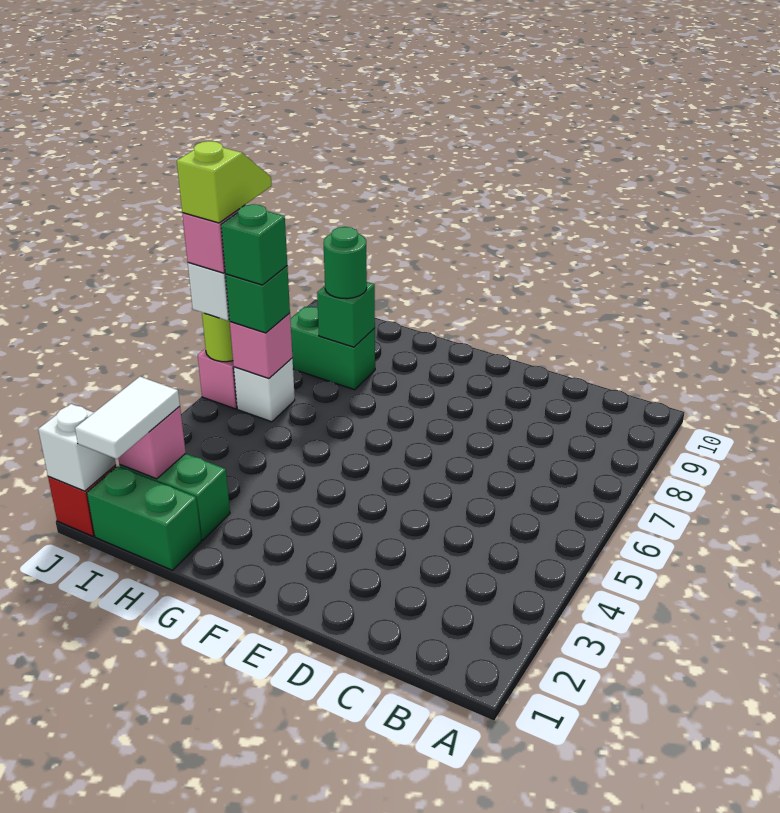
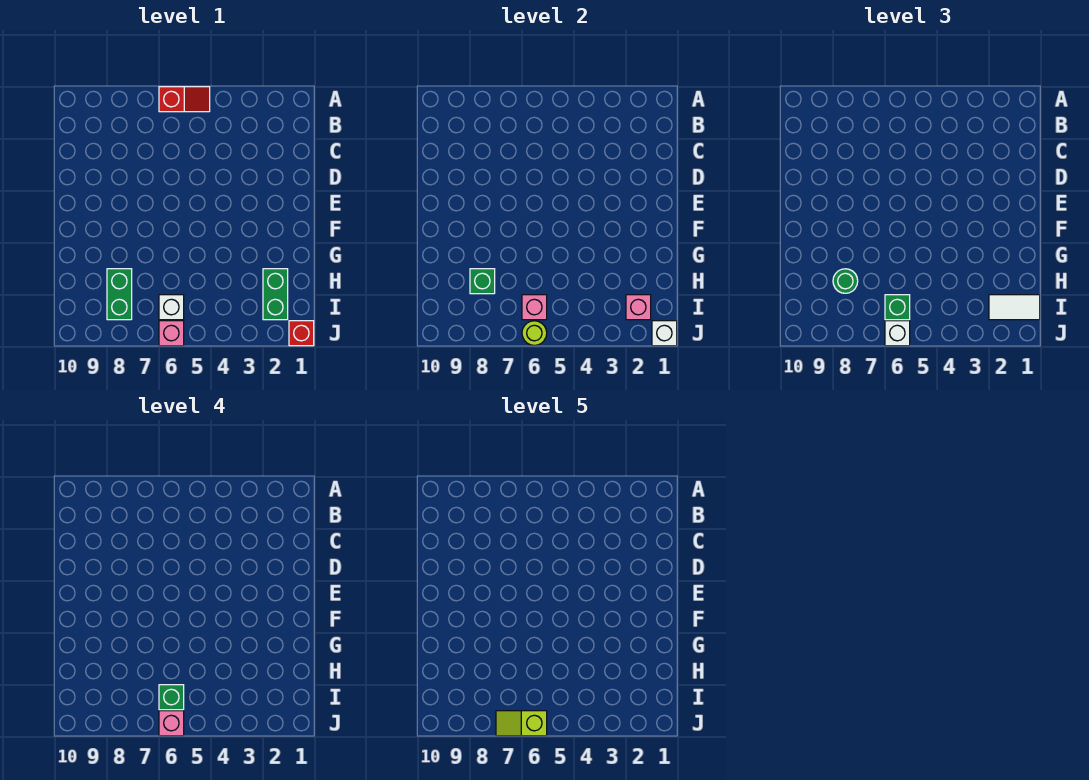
none -> red slope A5:A6 level 1 top 6
green brick H1:I1 level 1 -> none

